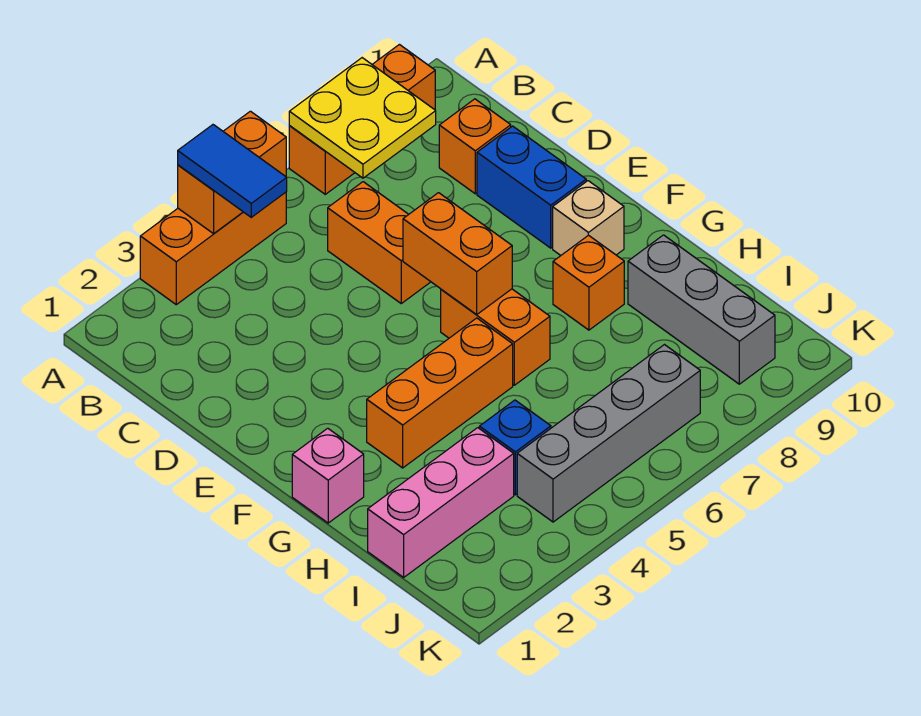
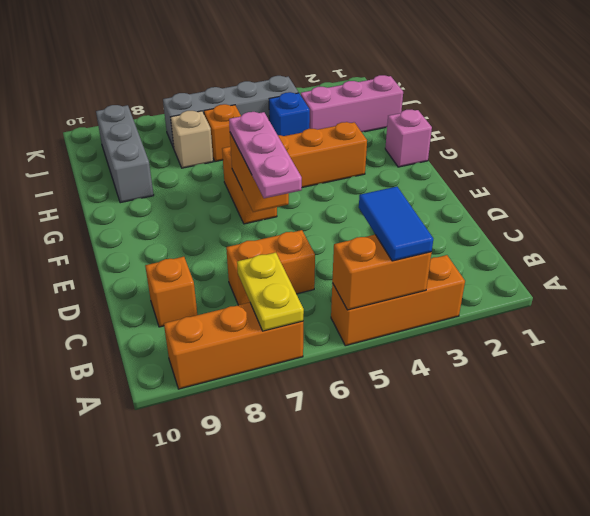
yellow plate A7:B8 level 2 -> yellow plate A7:B7 level 2
orange brick C6:D6 level 1 -> orange brick C6:C7 level 1
none -> pink plate D6:F6 level 3
blue brick D9:E9 level 1 -> none
tan brick F9 level 1 -> tan brick I7 level 1
orange brick G8 level 1 -> orange brick I6 level 1

